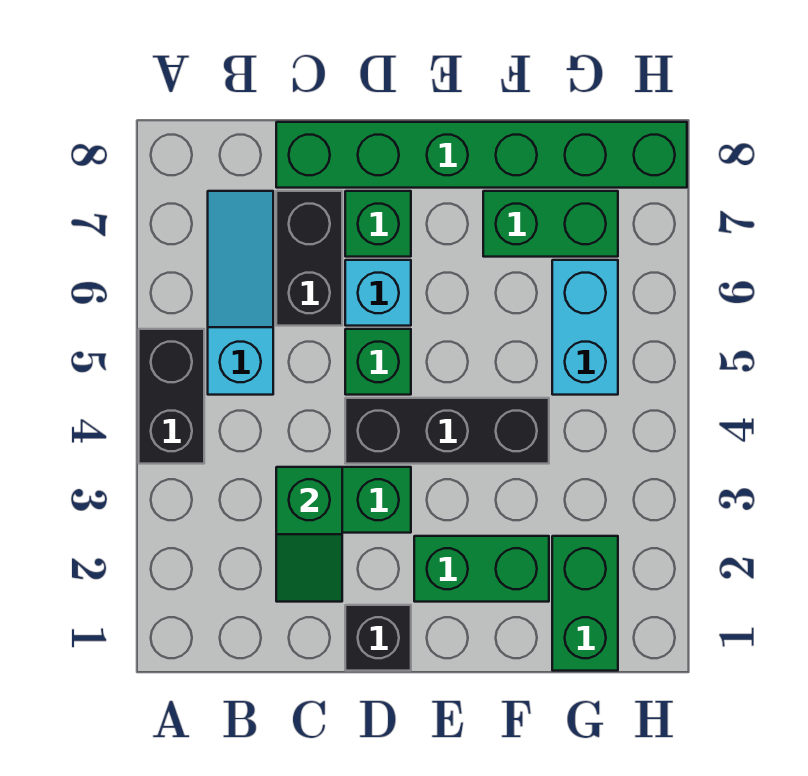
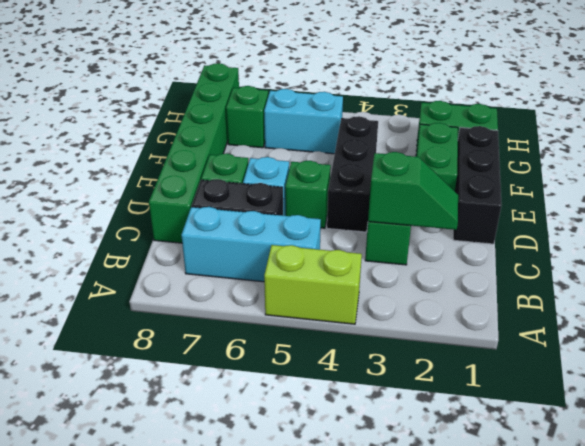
black brick A4:A5 level 1 -> lime brick A4:A5 level 1
cyan slope B5:B7 level 1 top 5 -> cyan brick B5:B7 level 1
black brick D1 level 1 -> black brick D1:F1 level 1
green brick F7:G7 level 1 -> green brick G7 level 1

